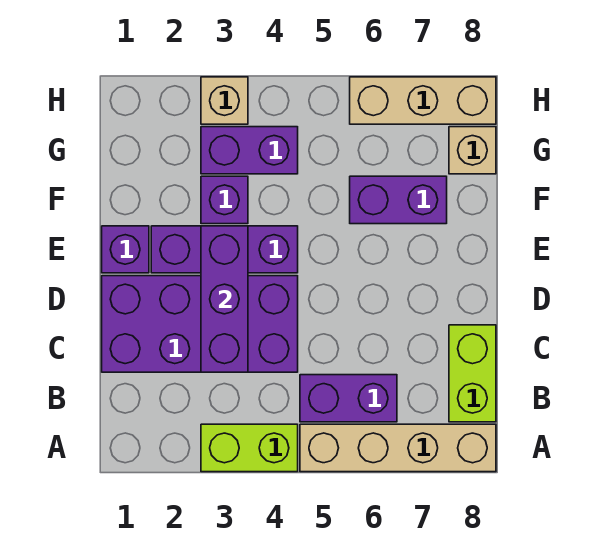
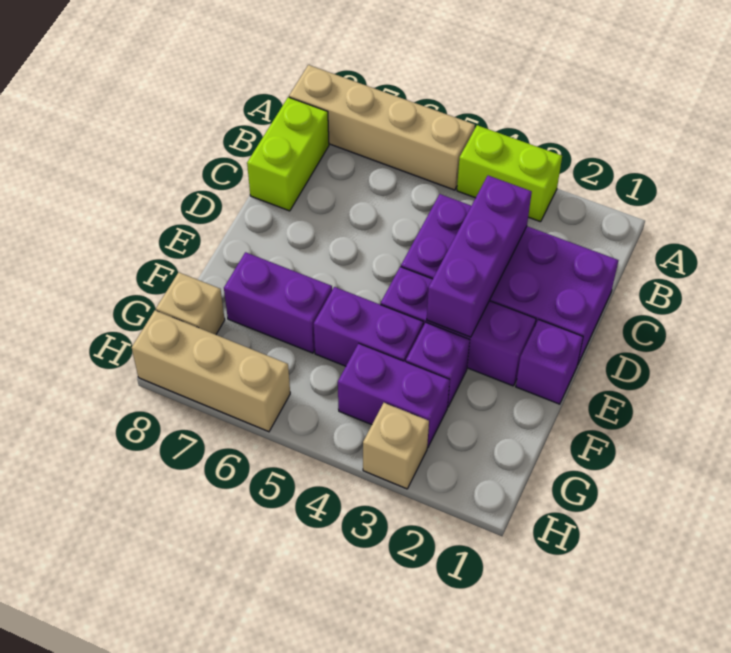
purple brick B5:B6 level 1 -> purple brick F4:F5 level 1

